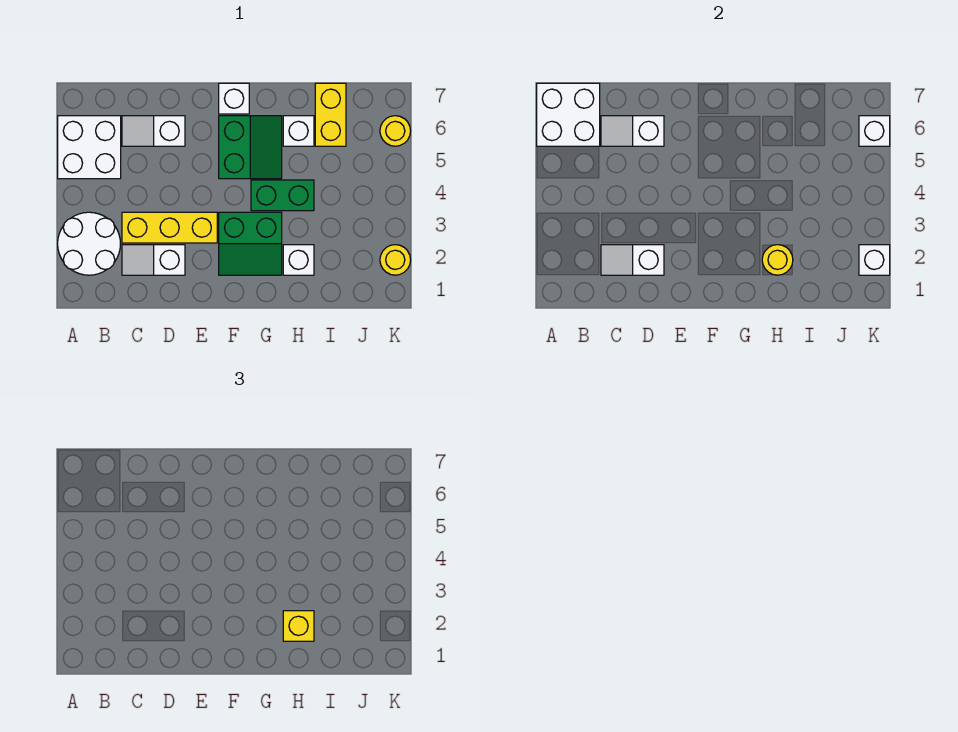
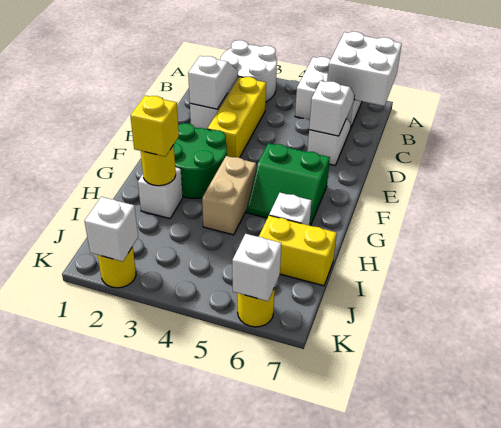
green slope F2:G3 level 1 top 3 -> green round brick F2:G3 level 1
white brick F7 level 1 -> none
green brick G4:H4 level 1 -> tan brick G4:H4 level 1

